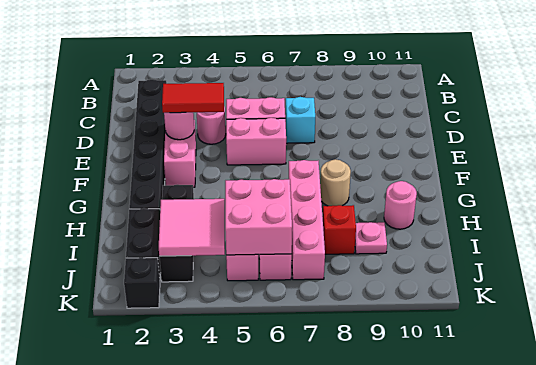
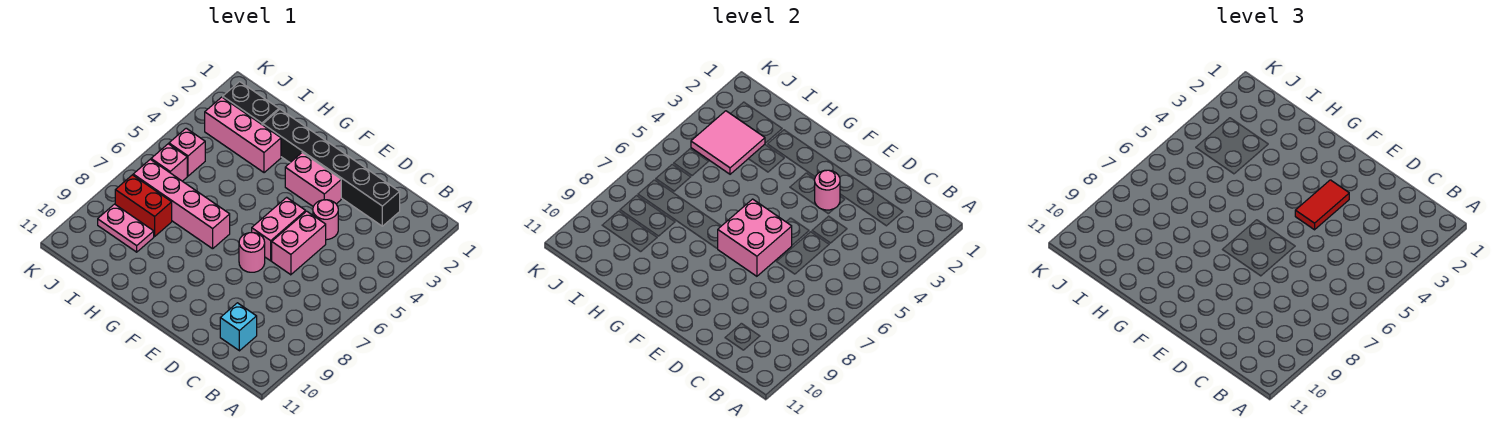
cyan brick D7 level 1 -> cyan brick C10 level 1
tan round brick G8 level 1 -> none
black brick H3:J3 level 1 -> pink brick H3:J3 level 1
pink round brick H10 level 1 -> pink round brick E7 level 1
pink brick I5:J6 level 2 -> pink brick E6:F7 level 2
red brick I8 level 1 -> red brick I8:J8 level 1
pink plate I9 level 1 -> pink plate I9:J9 level 1
black brick K2 level 1 -> none

